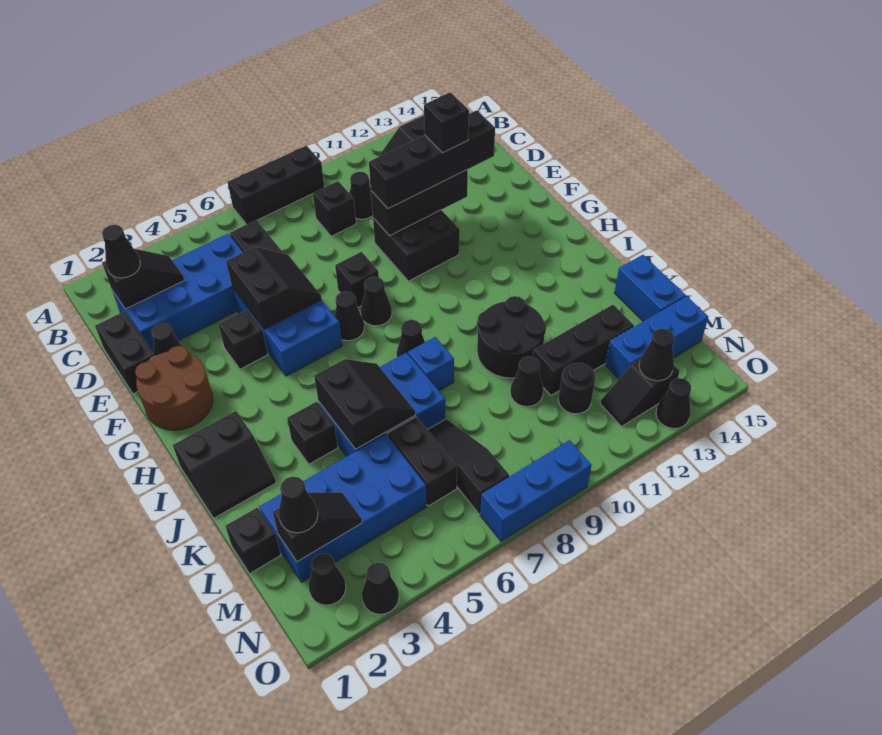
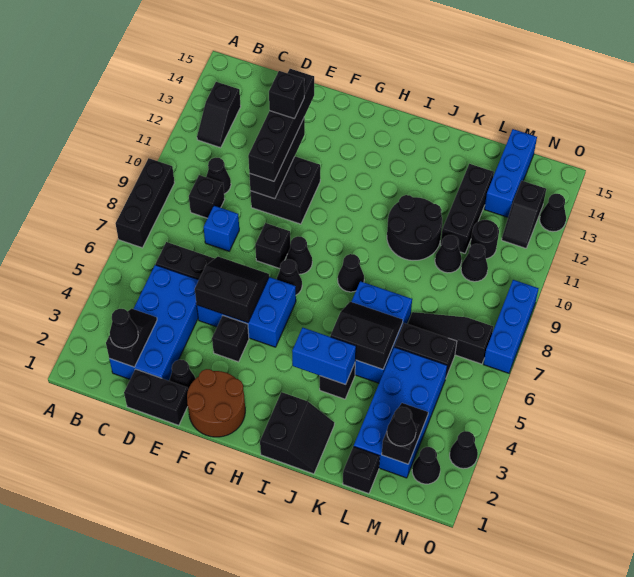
blue brick J8 level 1 -> blue brick D8 level 1
blue brick K15:L15 level 1 -> blue brick I4:J4 level 2
black cone N13 level 2 -> black cone M10 level 1

